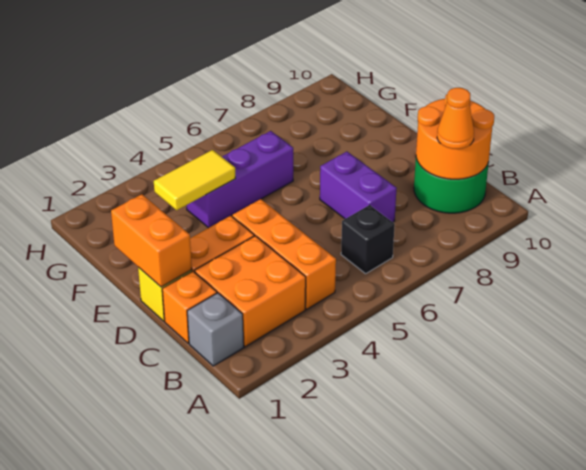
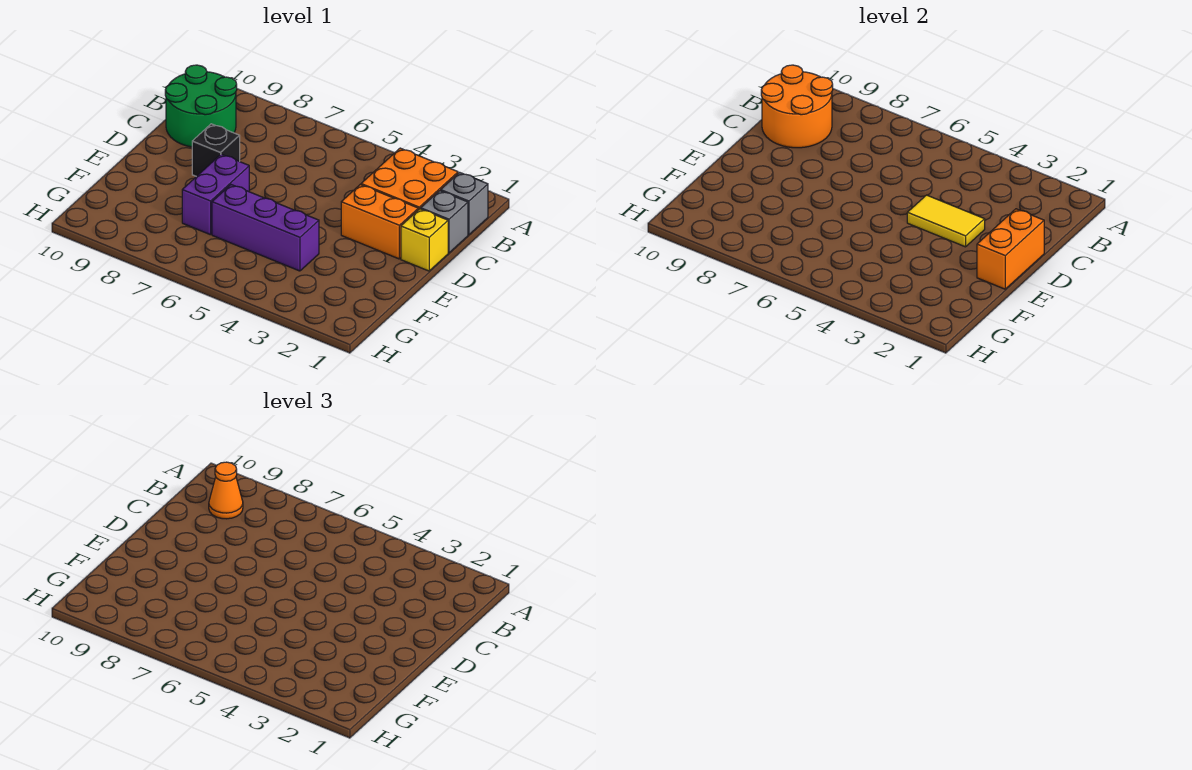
orange brick B4:D4 level 1 -> none
black brick B6 level 1 -> black brick D8 level 1
orange brick C1 level 1 -> grey brick C1 level 1
purple brick C7:D7 level 1 -> purple brick E7:F7 level 1
yellow tile F3:F4 level 2 -> yellow tile D3:D4 level 2

